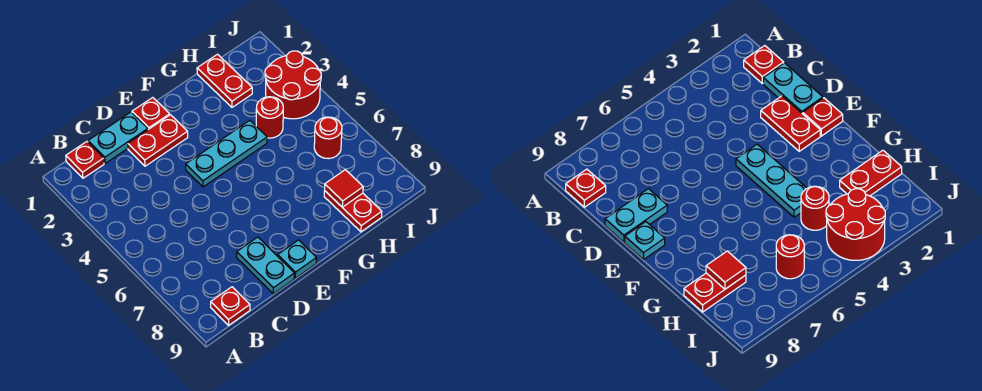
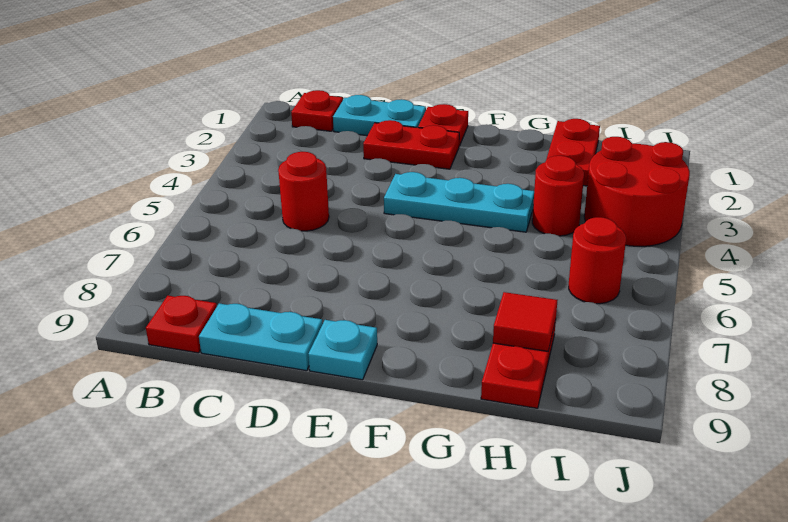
none -> red round brick C5 level 1
cyan plate D8:D9 level 1 -> cyan plate C9:D9 level 1

